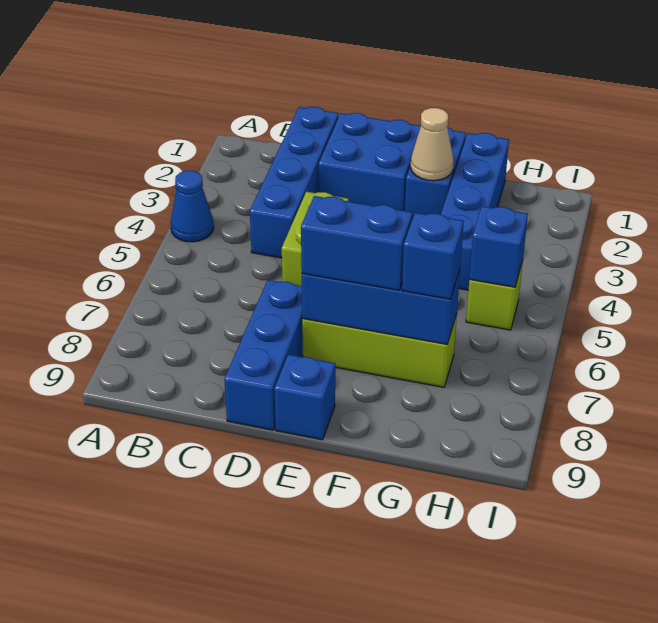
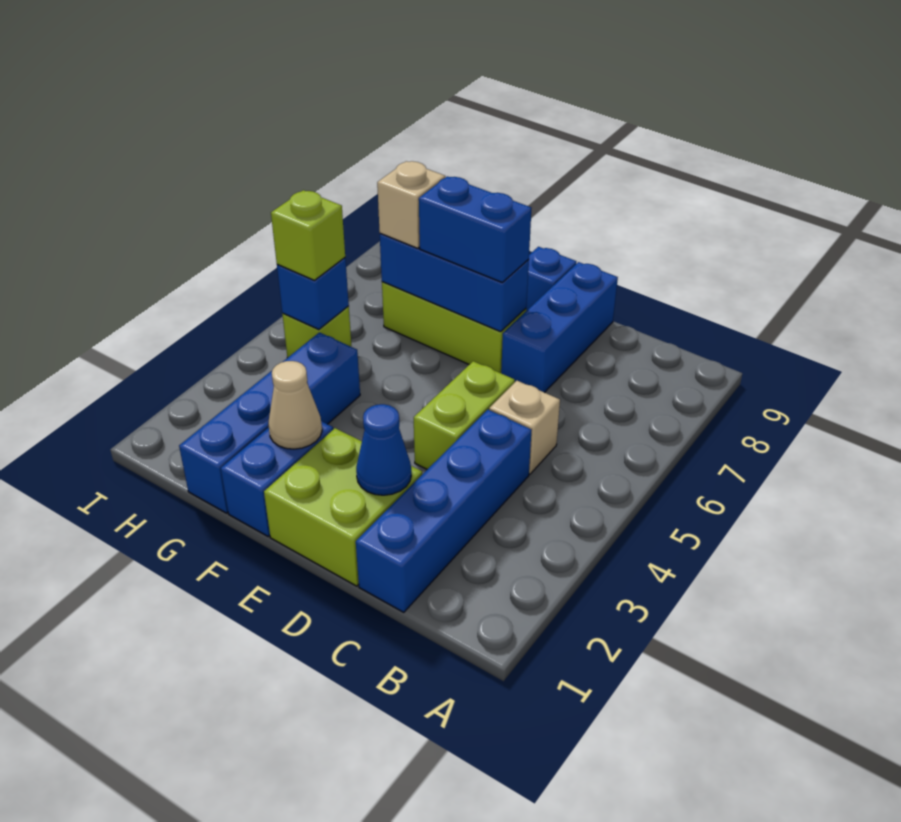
blue cone A4 level 1 -> blue cone D2 level 2
none -> tan brick C5 level 1
blue brick D1:E2 level 1 -> lime brick D1:E2 level 1
blue brick G7 level 3 -> tan brick G7 level 3
none -> lime brick H5 level 3

